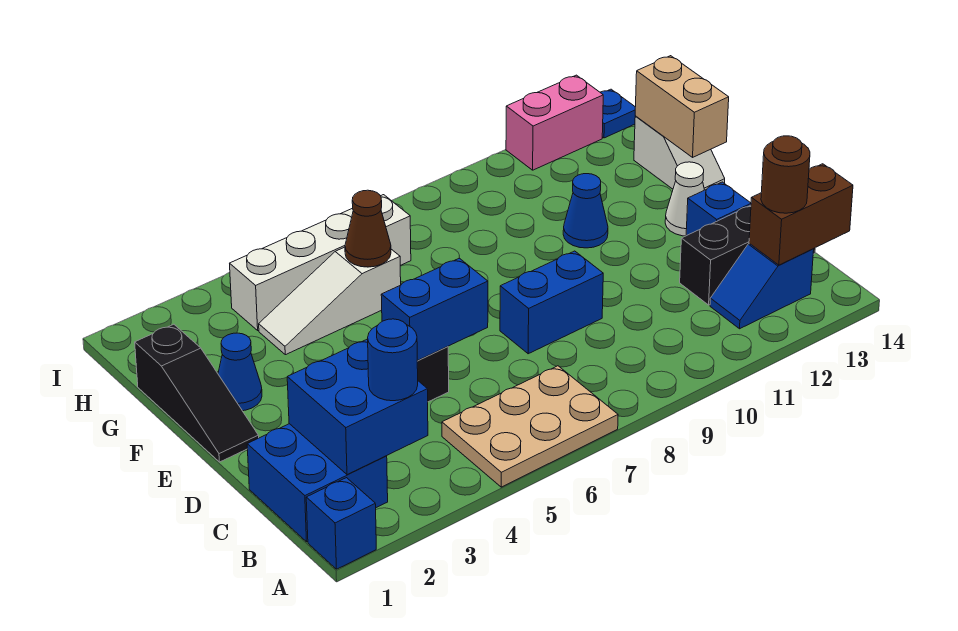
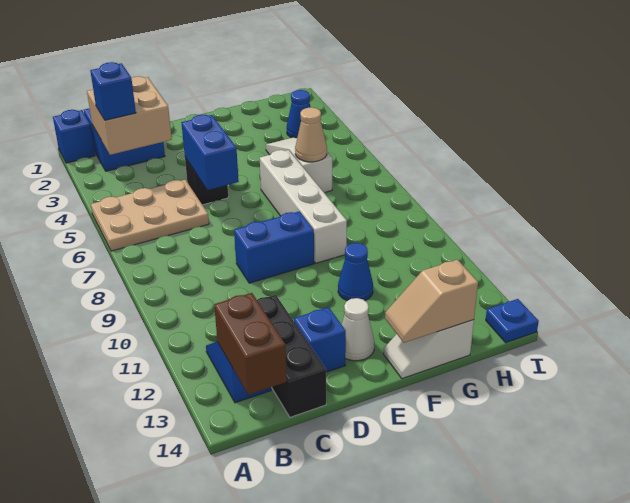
tan plate A5:B7 level 1 -> tan plate A5:C6 level 1
blue brick B2:C3 level 2 -> tan brick B2:C3 level 2
blue round brick B3 level 3 -> blue brick B3 level 3
brown round brick B13 level 3 -> none
blue brick D8:D9 level 1 -> blue brick D9:E9 level 1
black slope E1:G1 level 1 top G -> none
blue cone F2 level 1 -> blue cone H3 level 1
tan brick F14:G14 level 2 -> tan slope F14:G14 level 2 top G
brown cone G6 level 2 -> tan cone G6 level 2
white brick H4:H7 level 1 -> white brick F6:F9 level 1
pink brick I12:I13 level 1 -> none

